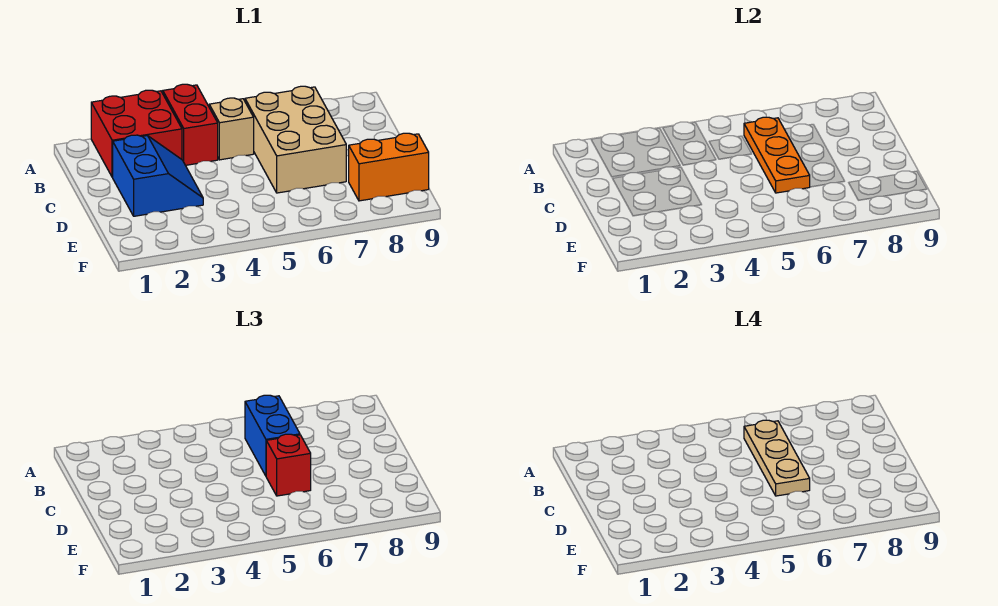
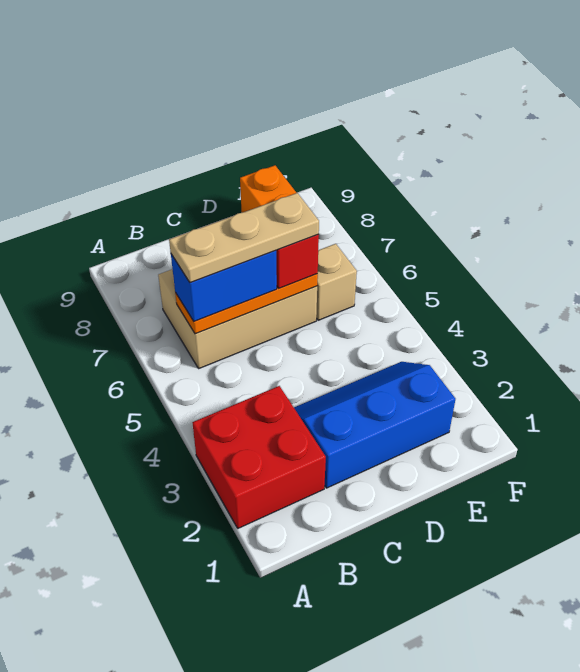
red brick A4:B4 level 1 -> none
tan brick B5 level 1 -> tan brick E6 level 1
blue slope C2:D3 level 1 top 2 -> blue slope C2:E3 level 1 top 2

